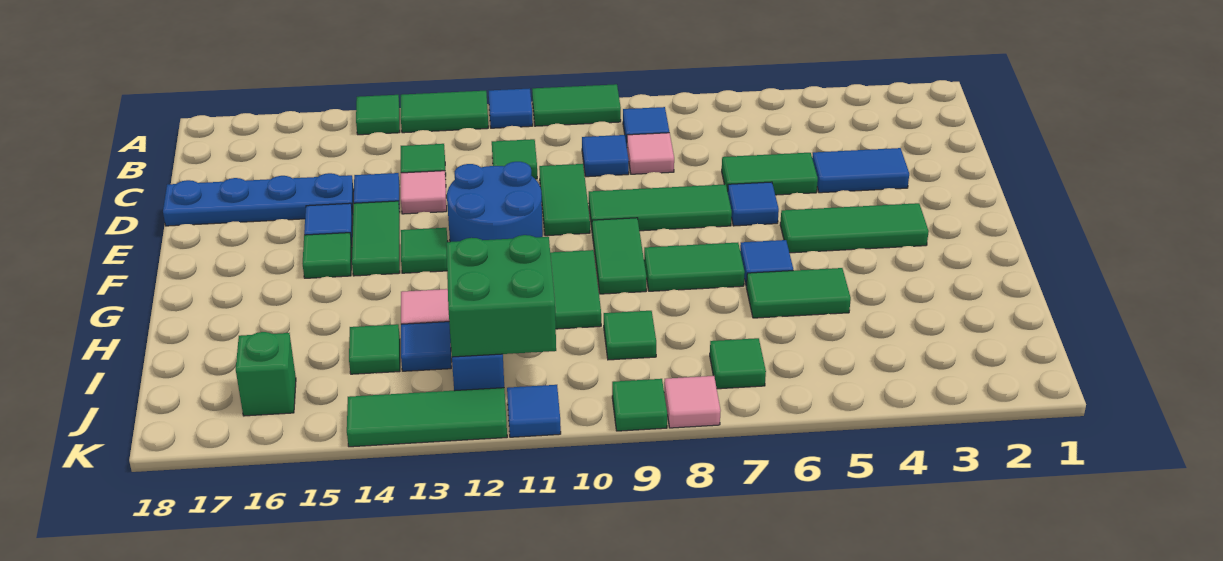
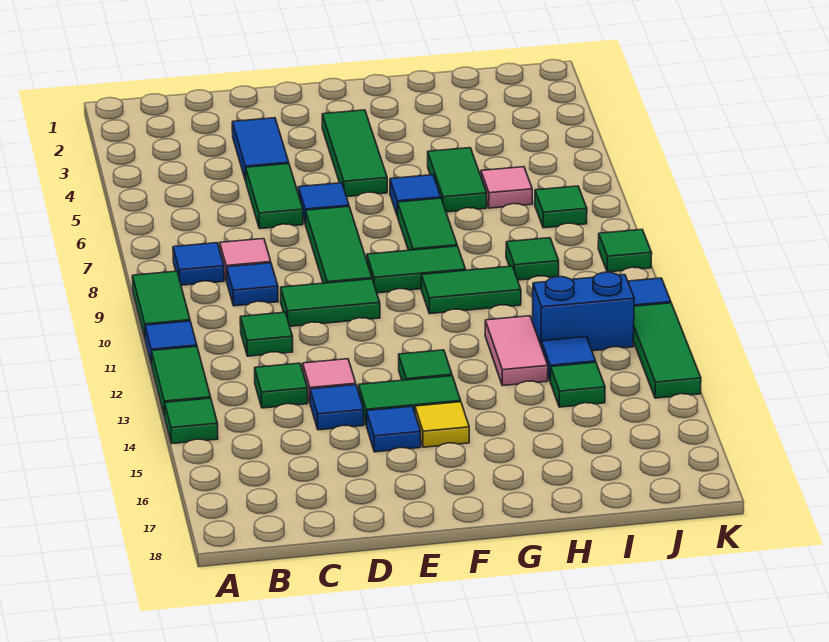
blue plate D15:D18 level 1 -> none
blue round brick E11:F12 level 1 -> none
green tile F15 level 1 -> yellow tile F15 level 1
green brick I11:J12 level 2 -> none
green brick J16 level 1 -> none
pink tile K8 level 1 -> pink tile I6 level 1

